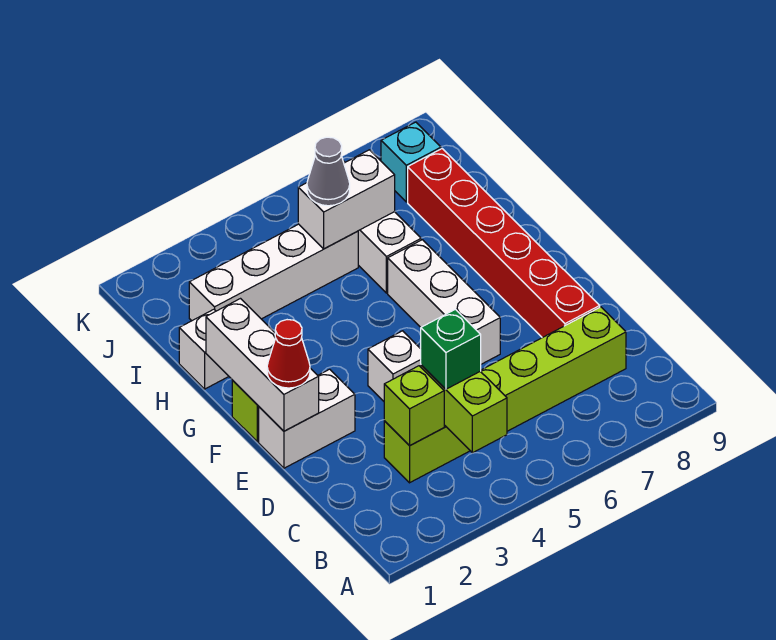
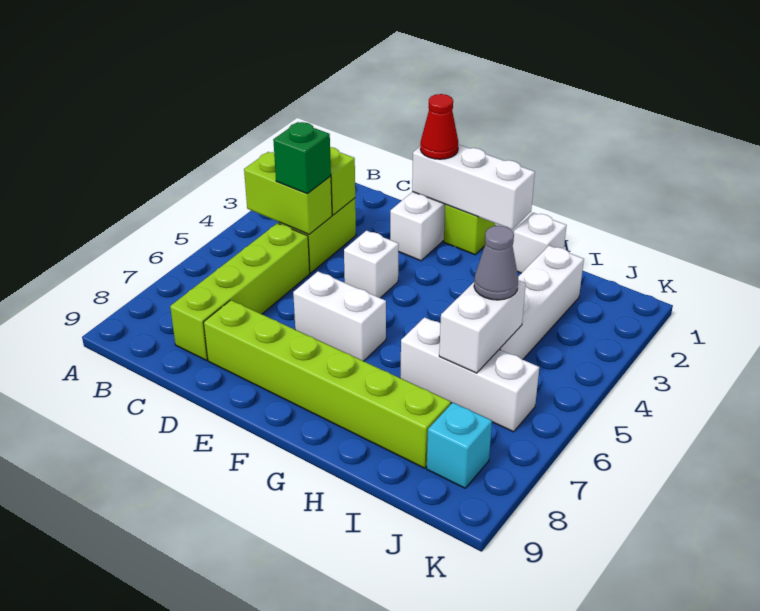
red brick D8:I8 level 1 -> lime brick D8:I8 level 1
white brick E6:G6 level 1 -> white brick E6:F6 level 1

